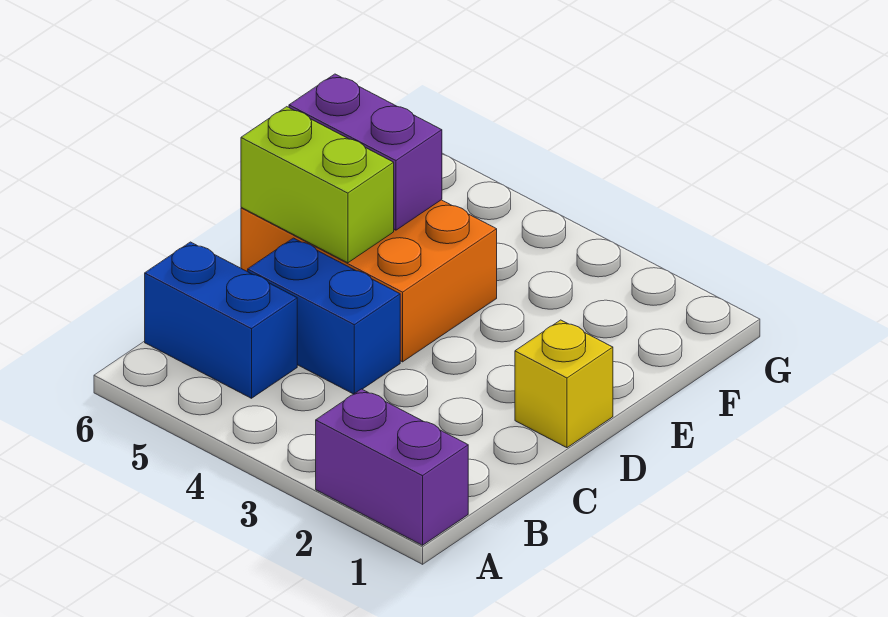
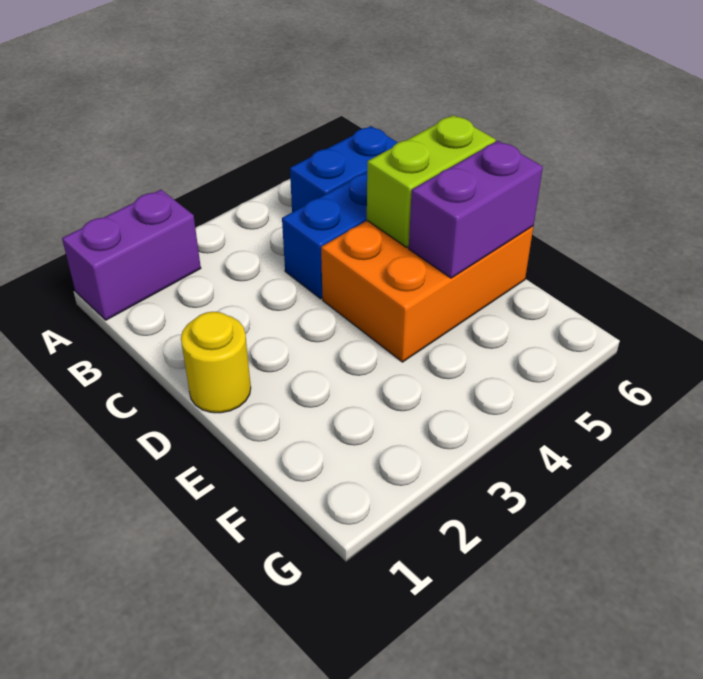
yellow brick D1 level 1 -> yellow round brick D1 level 1

